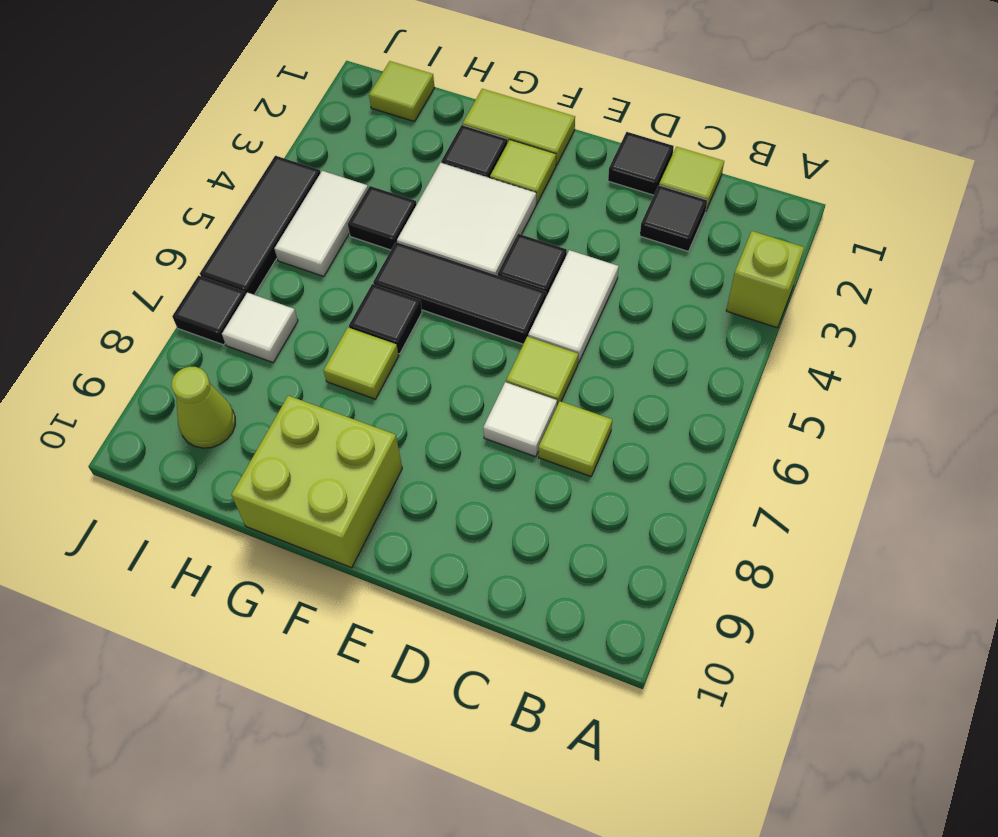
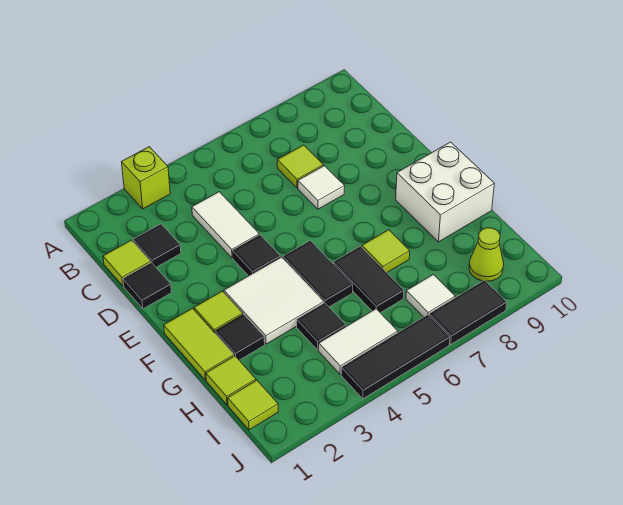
white tile D4:D5 level 1 -> white tile C4:D4 level 1
lime tile D6 level 1 -> lime tile H1 level 1
black tile E5:G5 level 1 -> black tile F5:G5 level 1
lime brick F9:G10 level 1 -> white brick F9:G10 level 1
black tile G6 level 1 -> black tile G6:H6 level 1
black tile J7 level 1 -> black tile J7:J8 level 1

